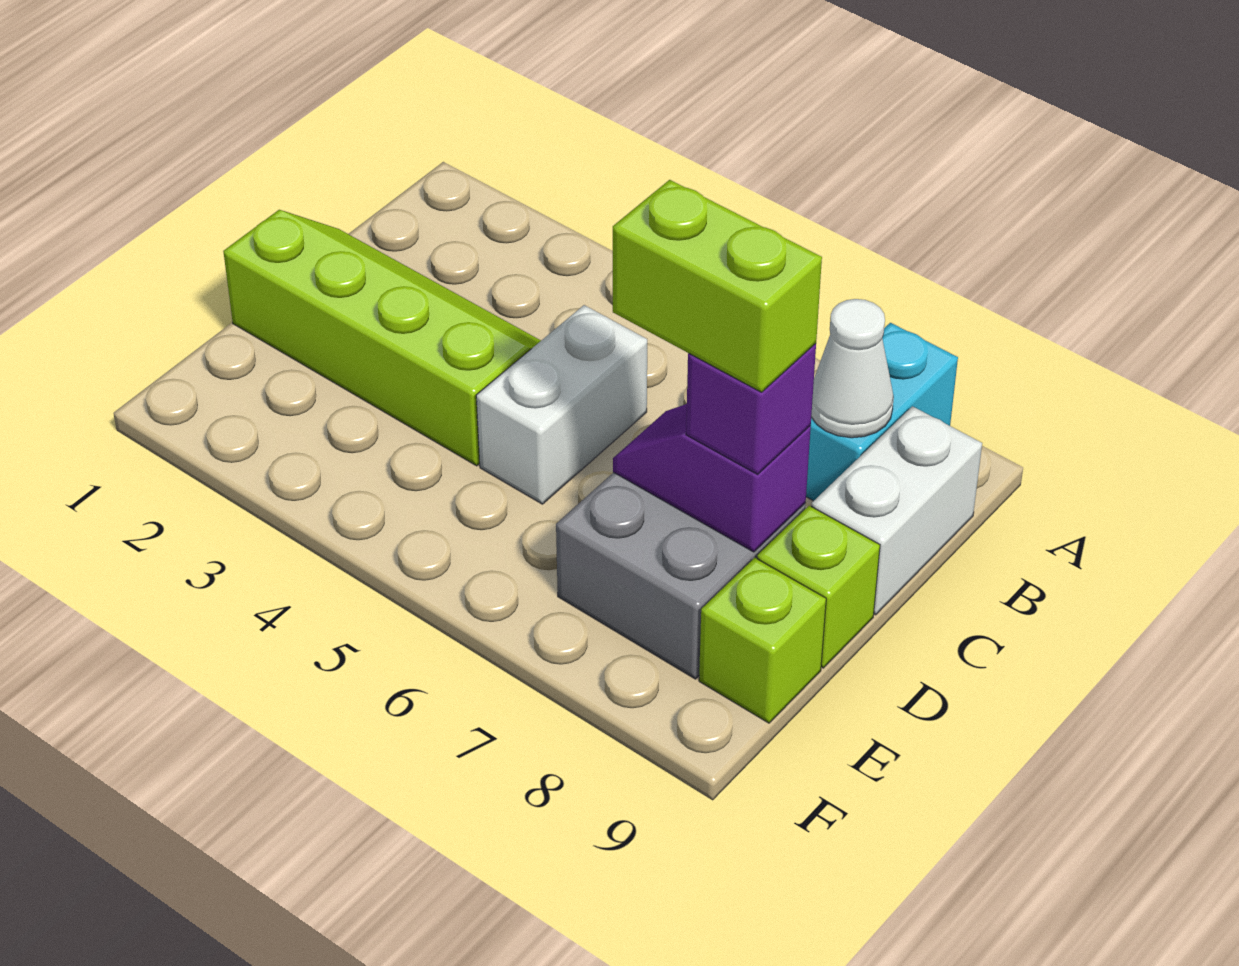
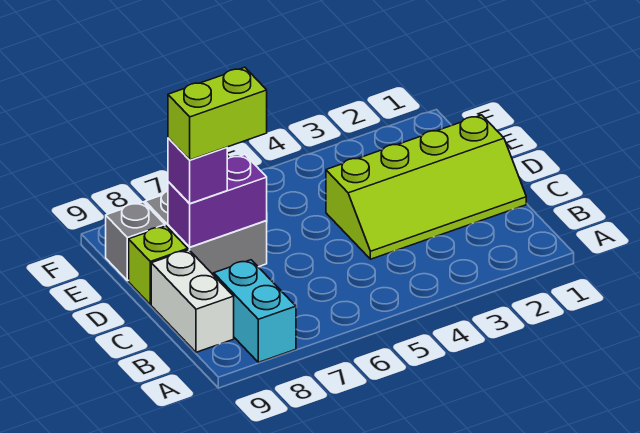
white cone B8 level 2 -> none
white brick C5:D5 level 1 -> none
purple slope D7:D8 level 2 top 8 -> purple brick D7:D8 level 2
lime brick E9 level 1 -> grey brick E9 level 1

